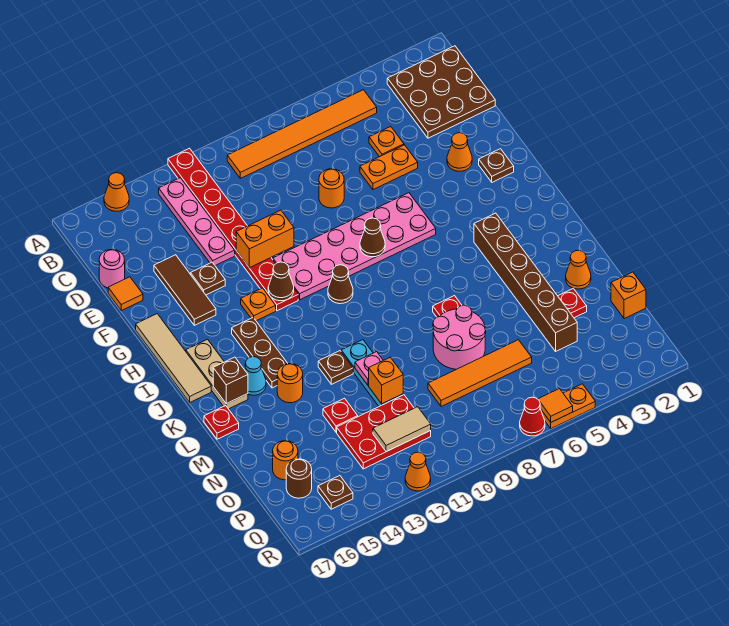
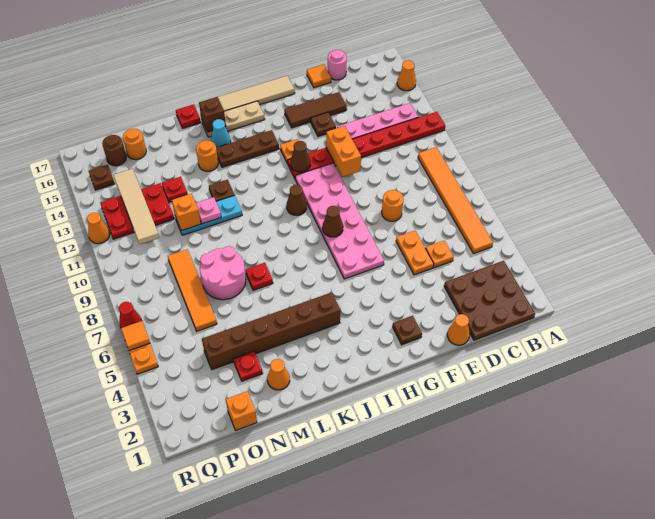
orange cone F3 level 1 -> orange cone E1 level 1
red plate O11:P13 level 1 -> red plate O12:Q13 level 1
tan tile P11:P12 level 2 -> tan tile P11:P14 level 2

